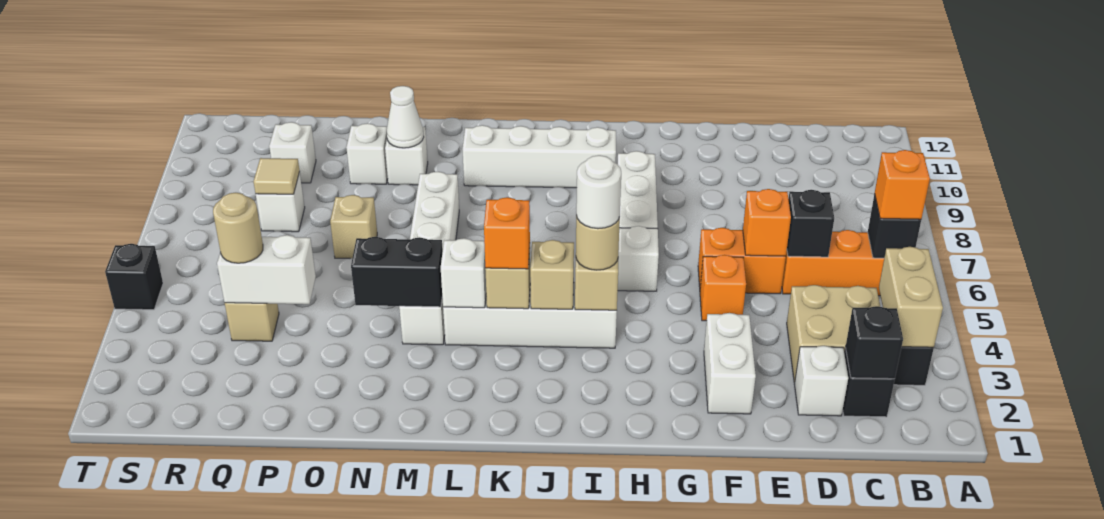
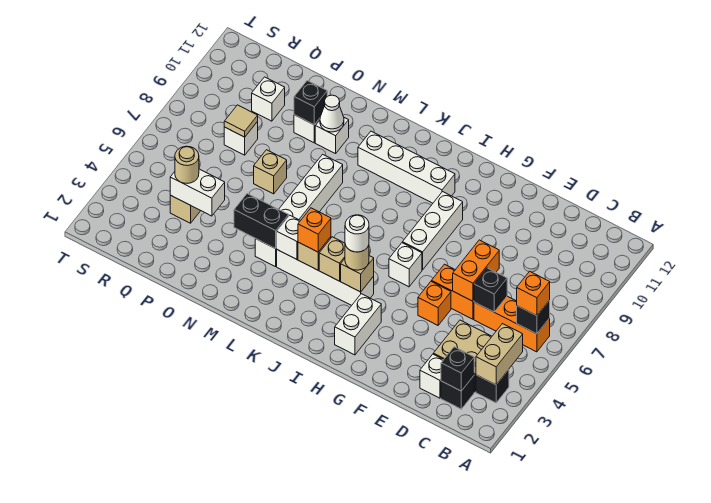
orange brick E6 level 2 -> orange brick E6:E7 level 2
white brick F2:F3 level 1 -> white brick H2:H3 level 1
black brick T5 level 1 -> black brick O10 level 2

